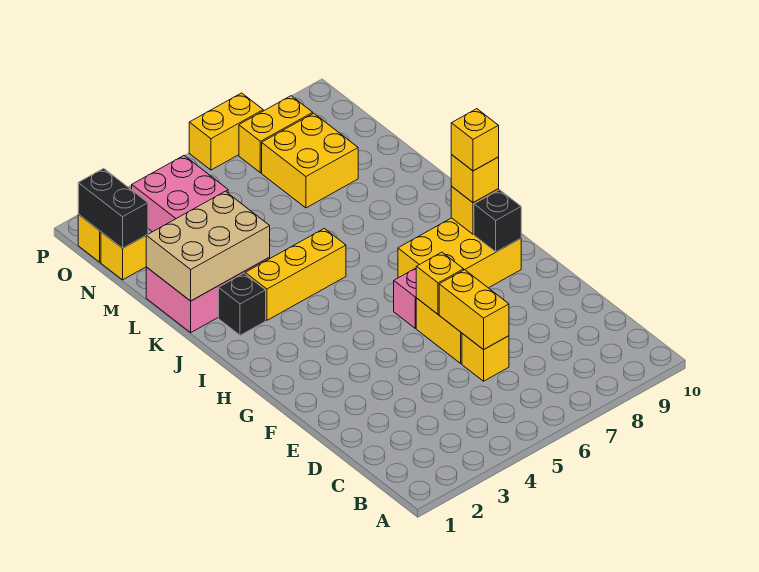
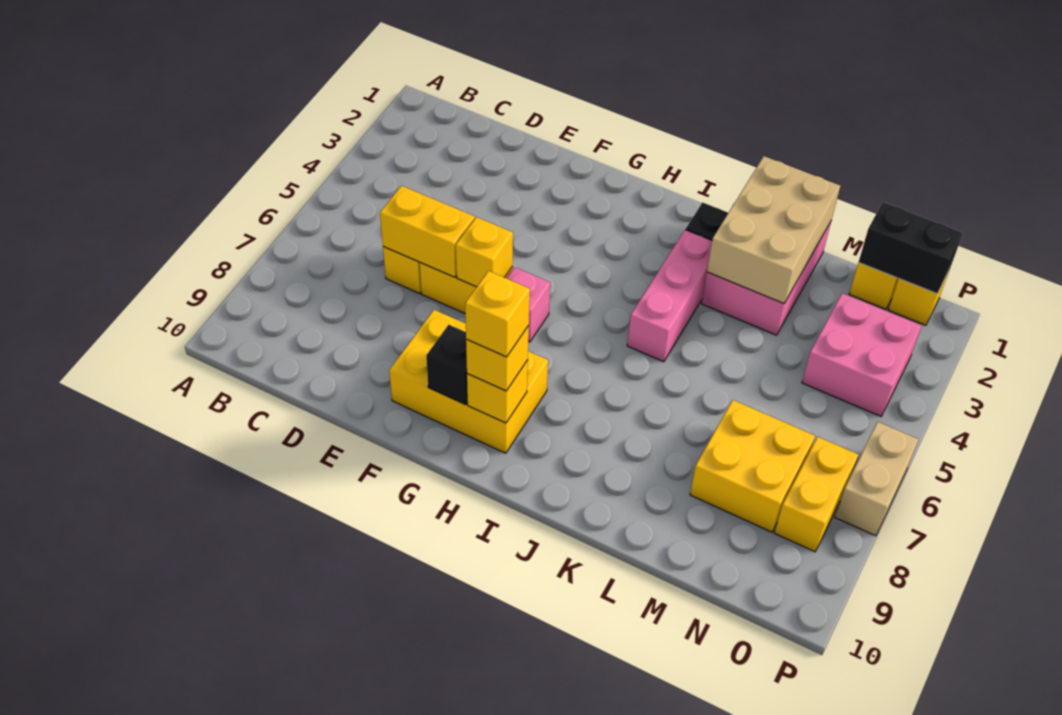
yellow brick G7:H9 level 1 -> yellow brick F8:H9 level 1
yellow brick J3:J5 level 1 -> pink brick J3:J5 level 1
yellow brick P6:P7 level 1 -> tan brick P6:P7 level 1

